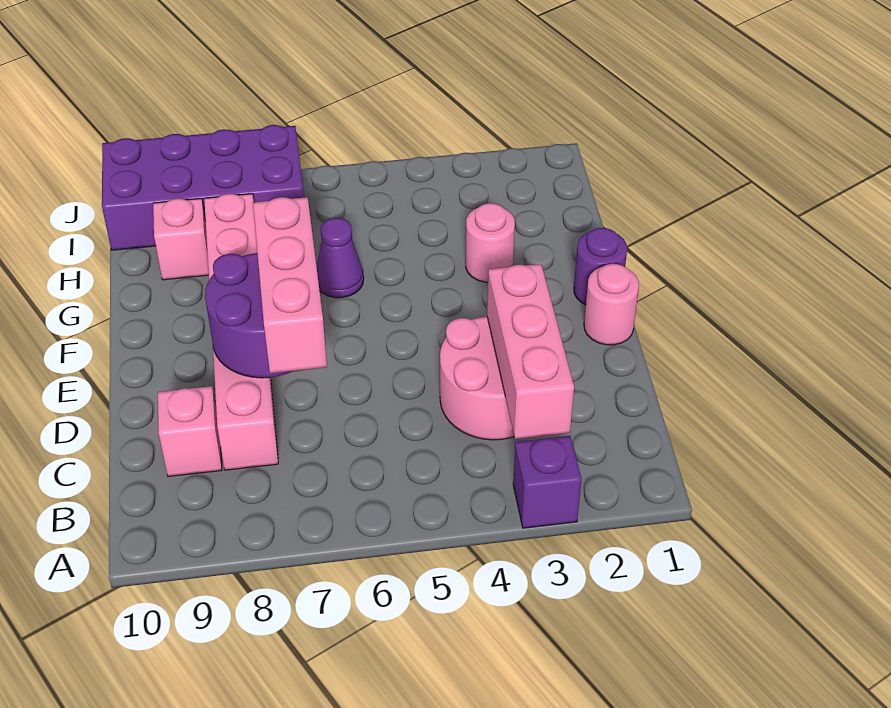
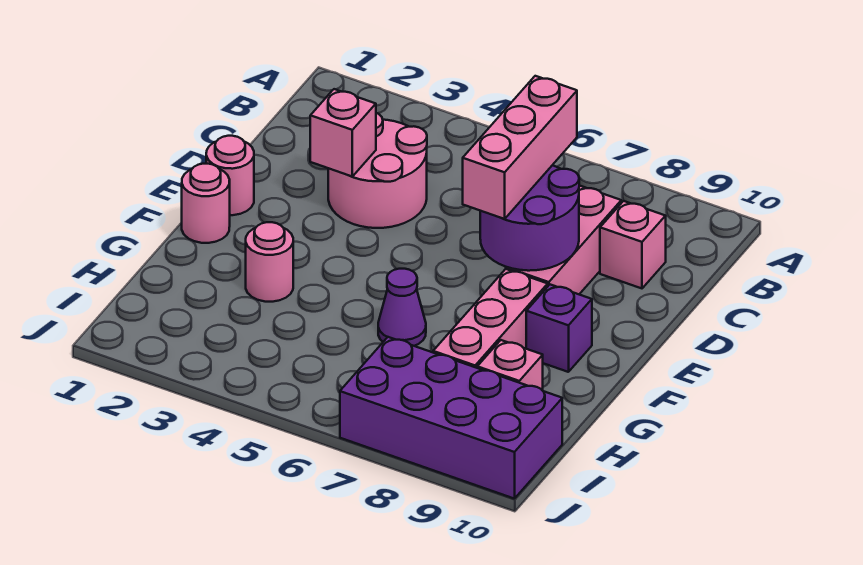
purple brick A3 level 1 -> purple brick F9 level 1
pink brick B3:D3 level 2 -> pink brick D3 level 2
purple round brick F1 level 1 -> pink round brick F1 level 1

